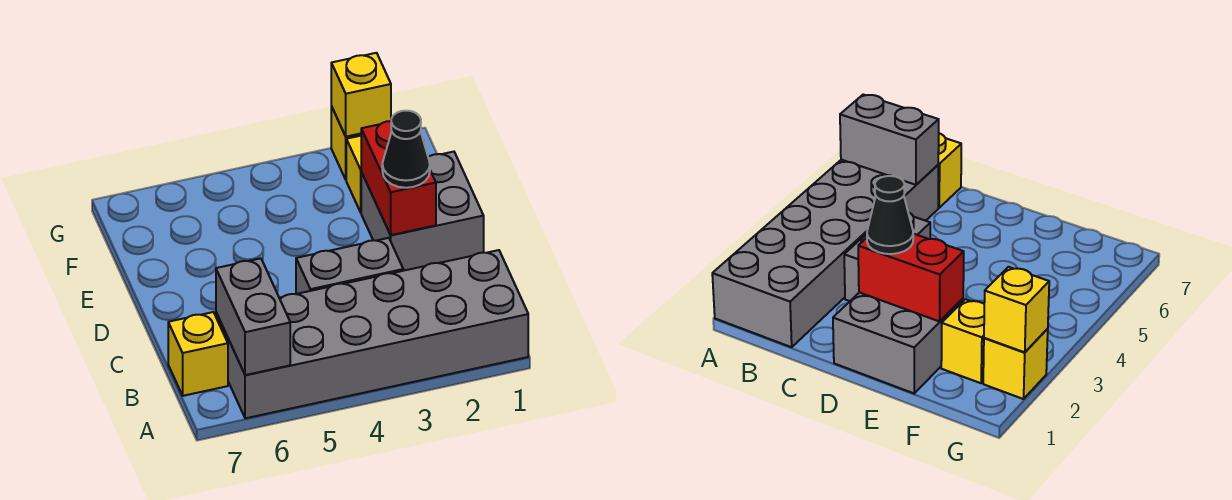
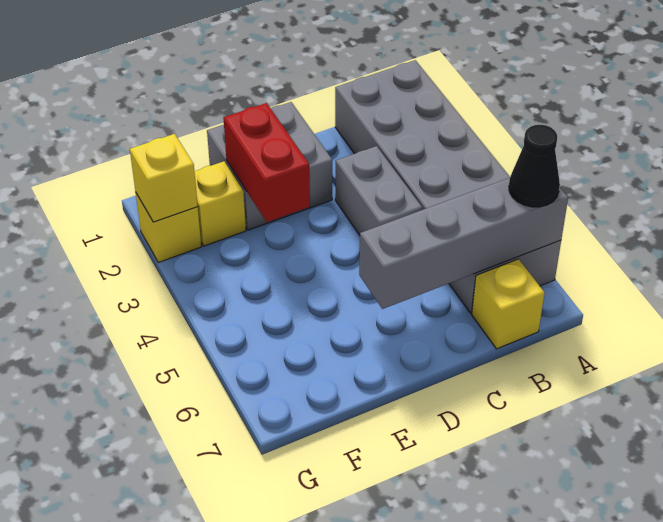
grey brick A6:B6 level 2 -> grey brick A6:D6 level 2
red brick D2:E2 level 2 -> red brick E2:E3 level 2
black cone D2 level 3 -> black cone A6 level 3

